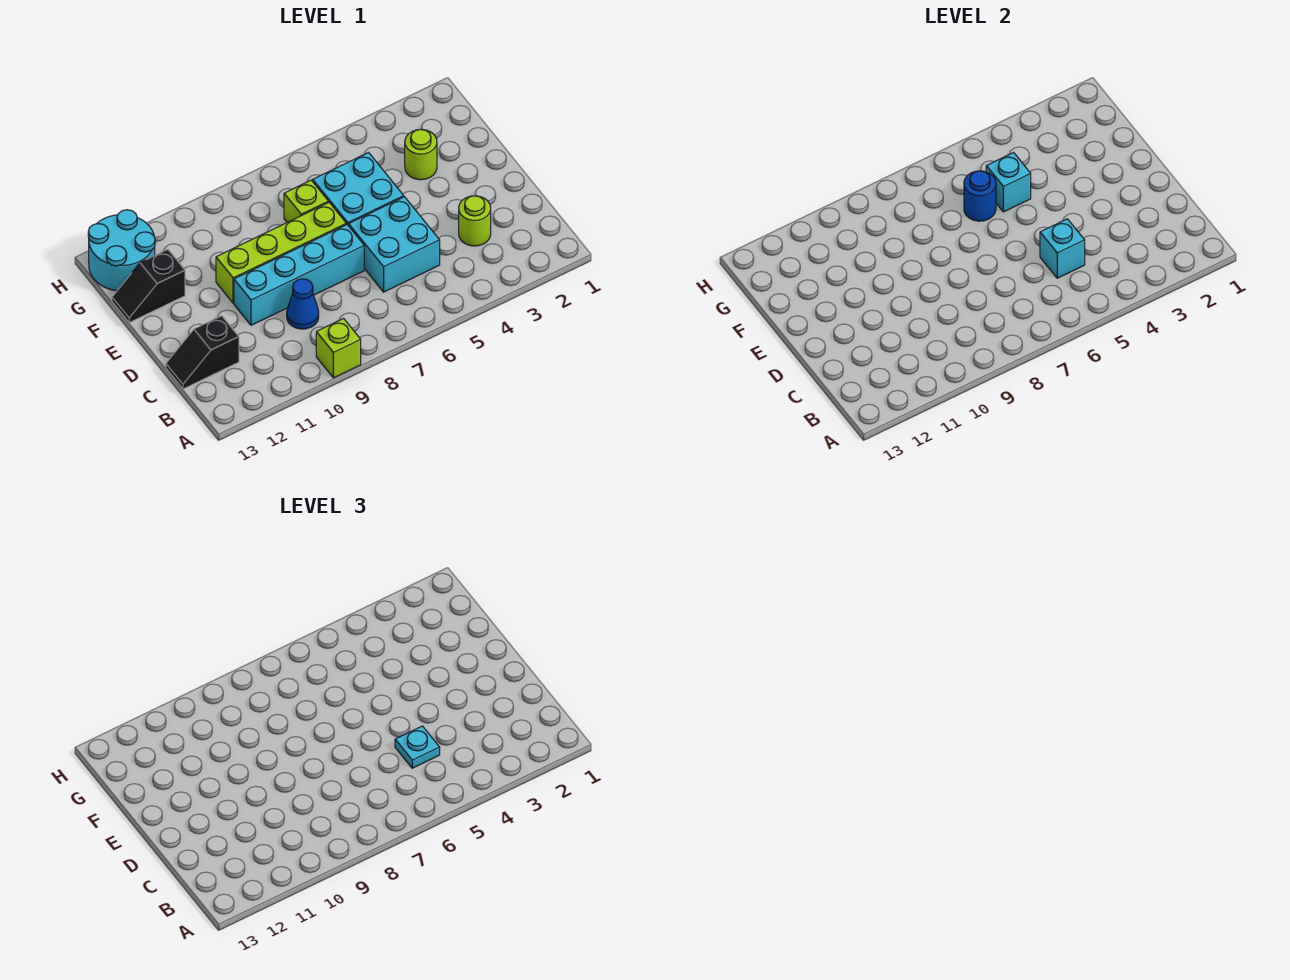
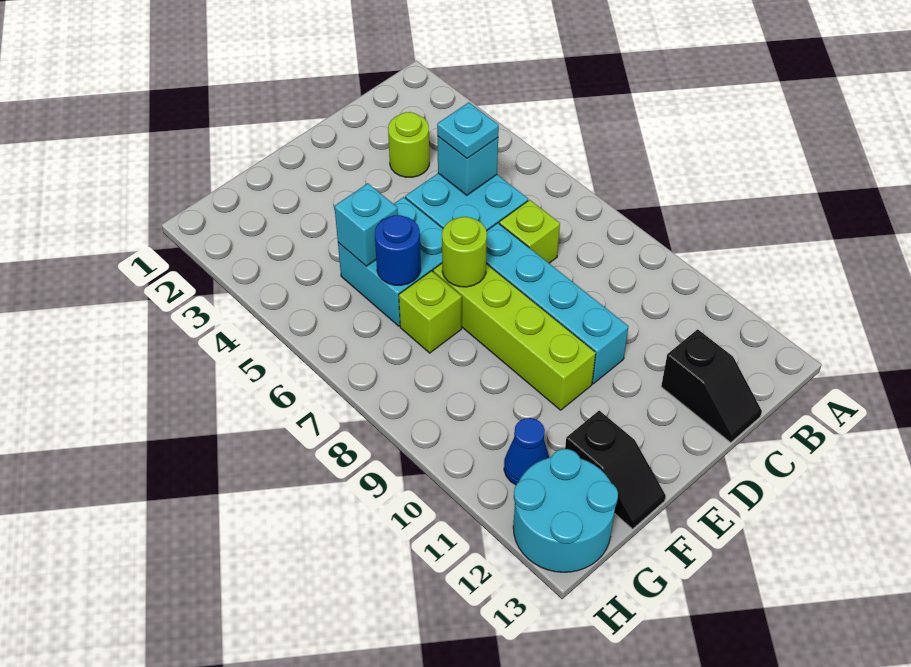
lime brick A9 level 1 -> lime brick C7 level 1
blue cone C9 level 1 -> blue cone G11 level 1
lime round brick F3 level 1 -> lime round brick E7 level 2

